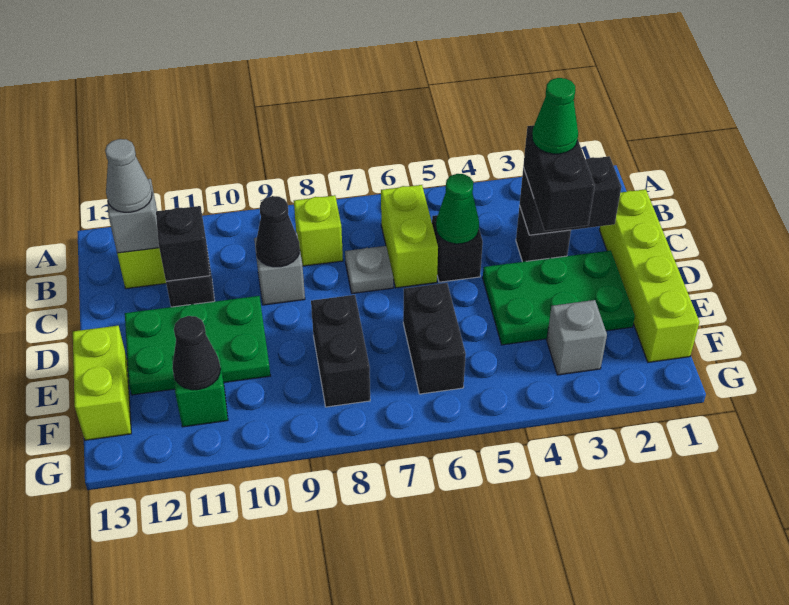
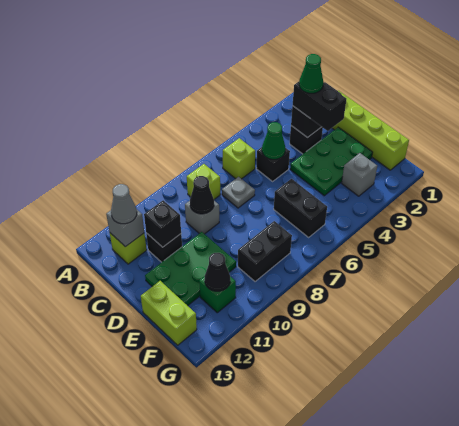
lime brick B6:C6 level 1 -> lime brick B6 level 1
black brick E8:F8 level 1 -> black brick F8:F9 level 1

